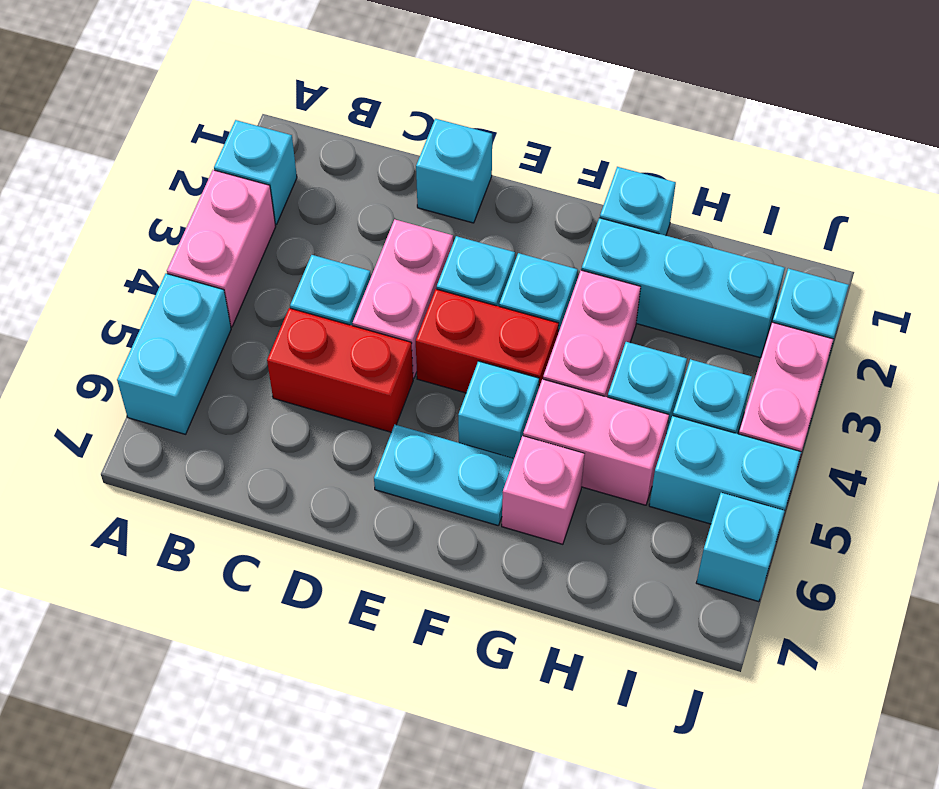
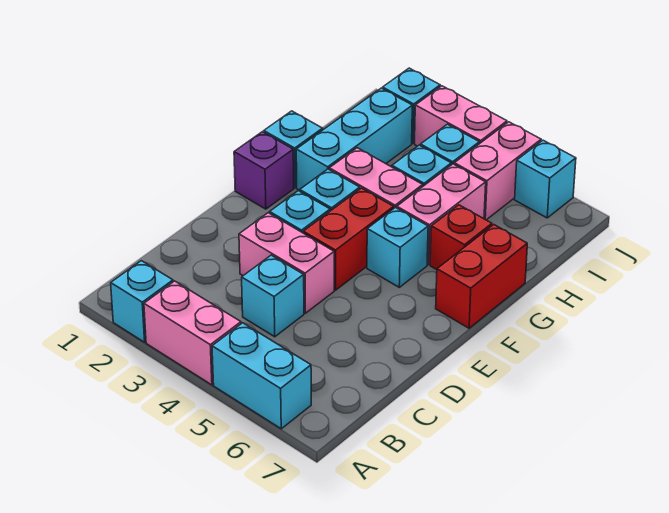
red brick C5:D5 level 1 -> red brick F7:G7 level 1
cyan brick D1 level 1 -> none
cyan plate E6:F6 level 1 -> none
none -> purple brick F1 level 1
pink brick G6 level 1 -> red brick G6 level 1
cyan brick I5:J5 level 1 -> pink brick I5:J5 level 1

